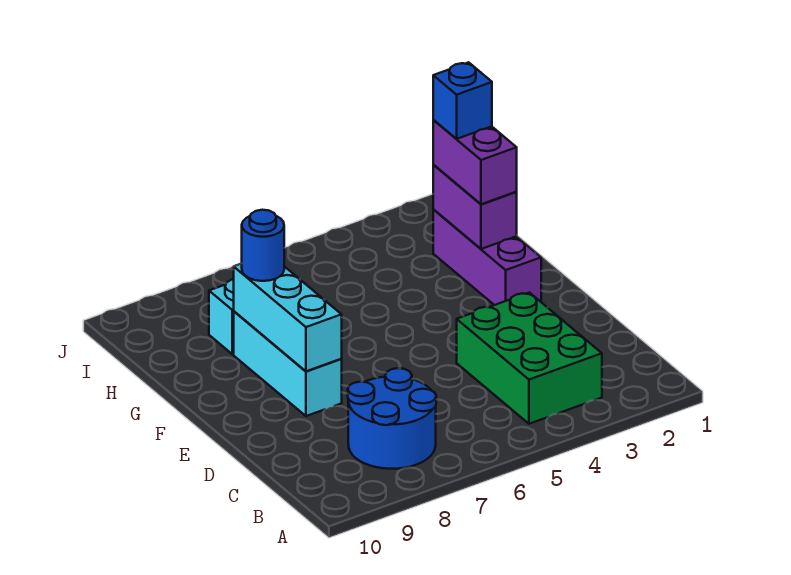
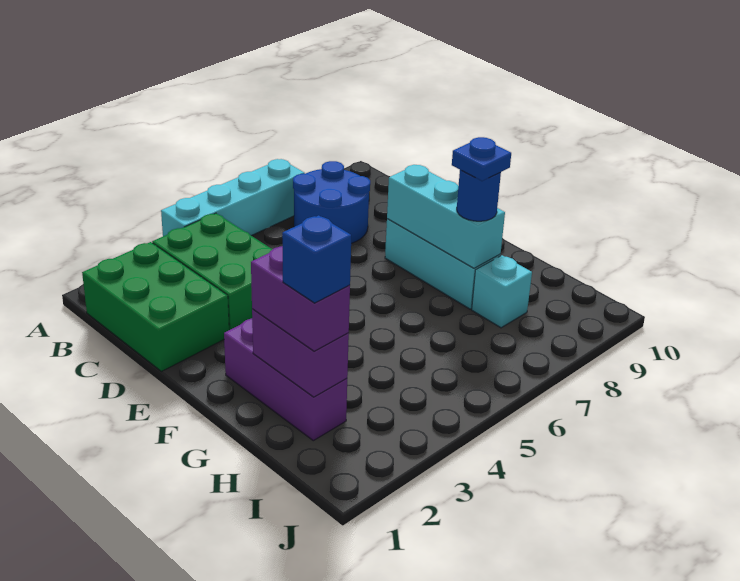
none -> cyan brick A4:A7 level 1
none -> green brick B1:D2 level 1
none -> blue plate G8 level 4

